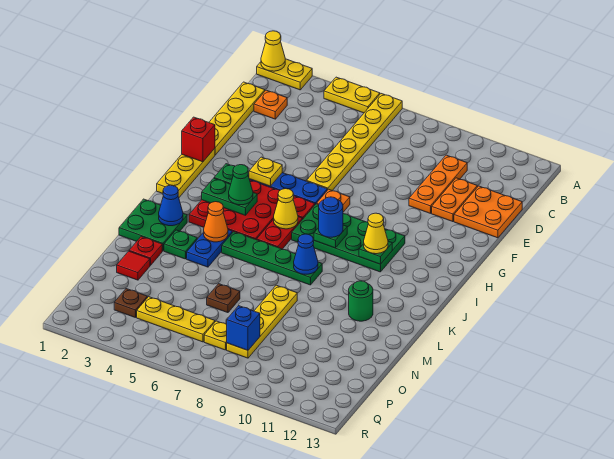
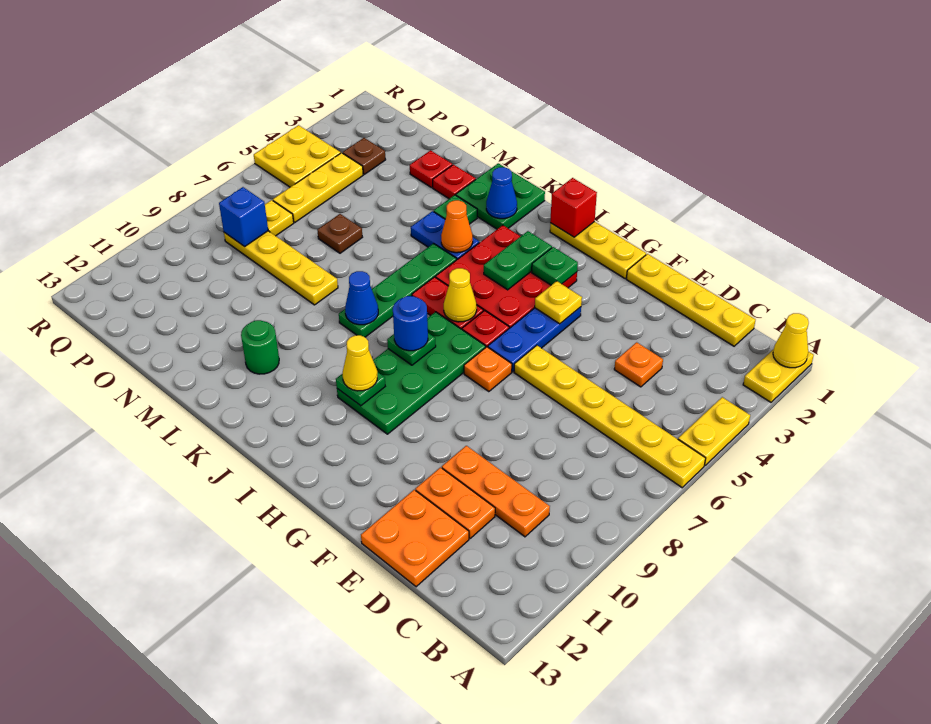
orange plate C2 level 1 -> orange plate D4 level 1
red brick G1 level 2 -> red brick I1 level 2
green cone I4 level 3 -> none
red tile N2 level 1 -> red plate N2 level 1
none -> yellow plate Q4:R5 level 1

